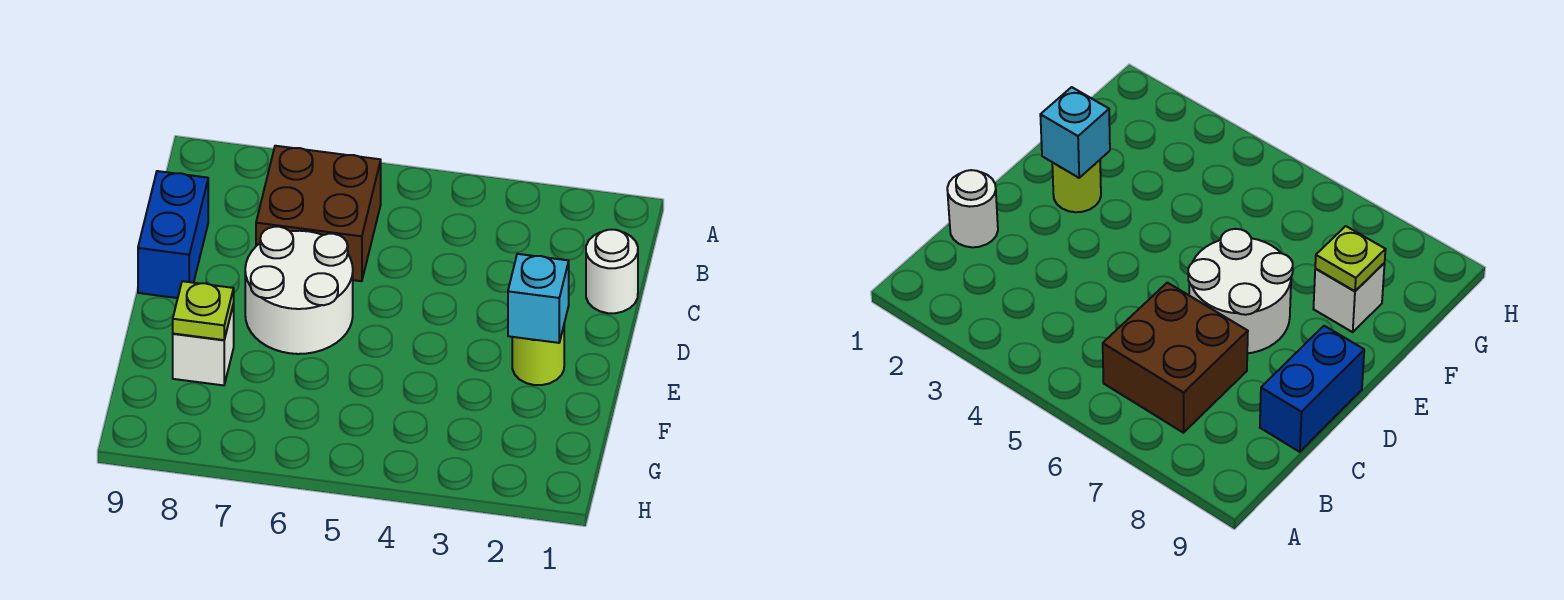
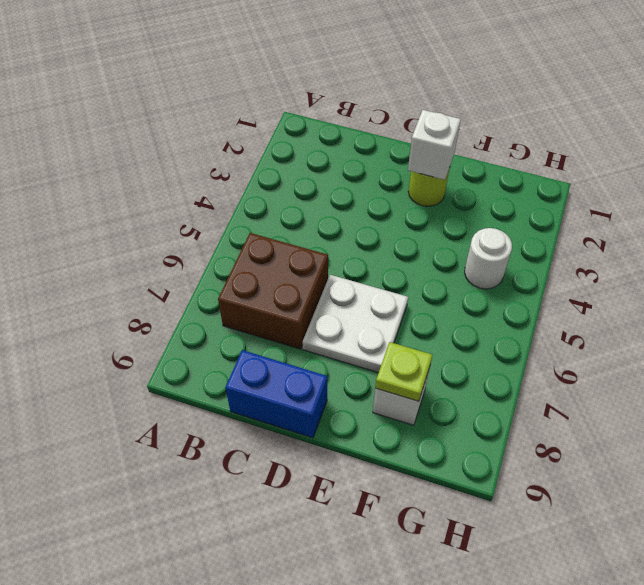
white round brick C1 level 1 -> white round brick G4 level 1
white round brick D6:E7 level 1 -> white plate D6:E7 level 1
cyan brick E2 level 2 -> white brick E2 level 2

